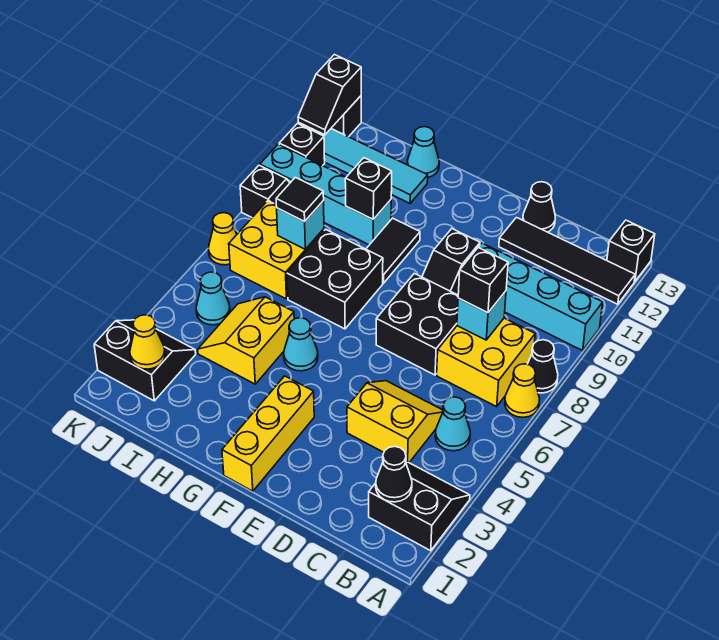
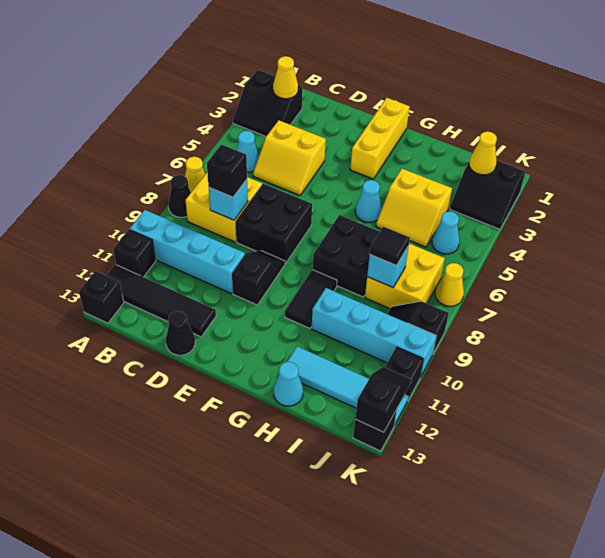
black cone B2 level 2 -> yellow cone B2 level 2
yellow slope H4:I5 level 1 top H -> yellow slope H4:I5 level 1 top 4
black brick H10 level 2 -> black brick A11 level 1

